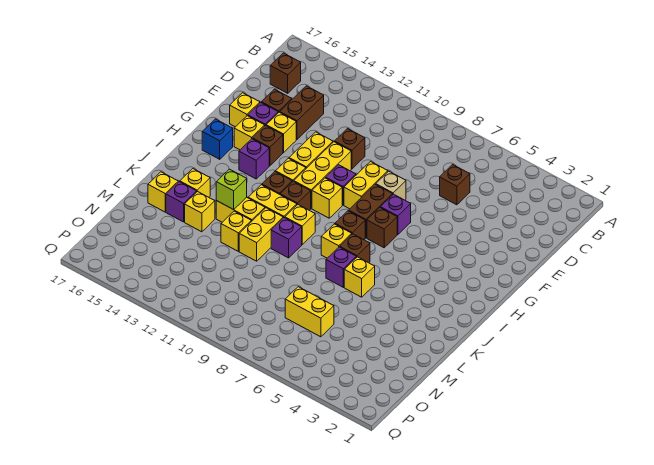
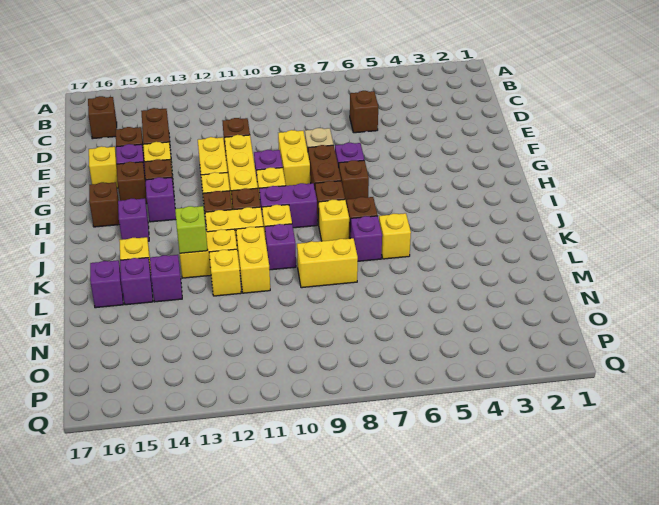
yellow brick G15 level 1 -> brown brick G15 level 1
blue brick H16 level 1 -> brown brick H16 level 1
none -> purple brick I9:I10 level 1
none -> purple brick I15 level 1
yellow brick L14 level 1 -> purple brick L14 level 1
yellow brick L16 level 1 -> purple brick L16 level 1
yellow brick N6:N7 level 1 -> yellow brick L8:L9 level 1

